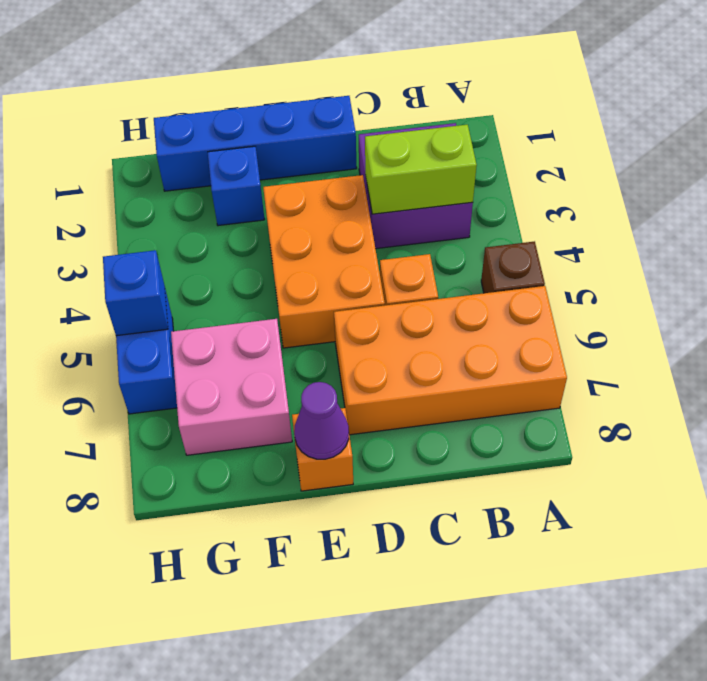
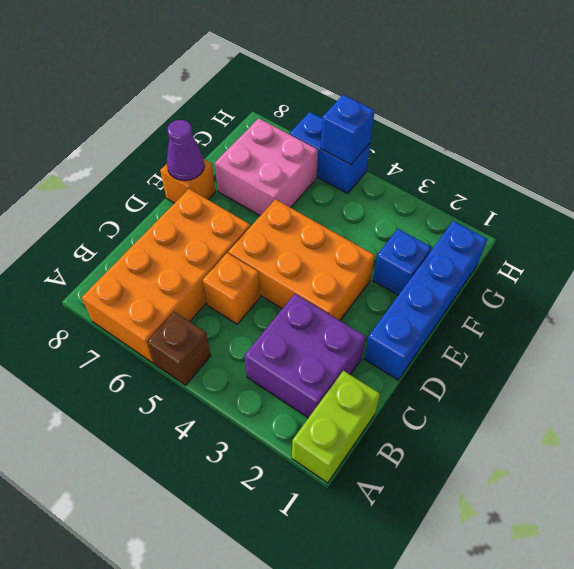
lime brick B3:C3 level 2 -> lime brick A1:B1 level 1

